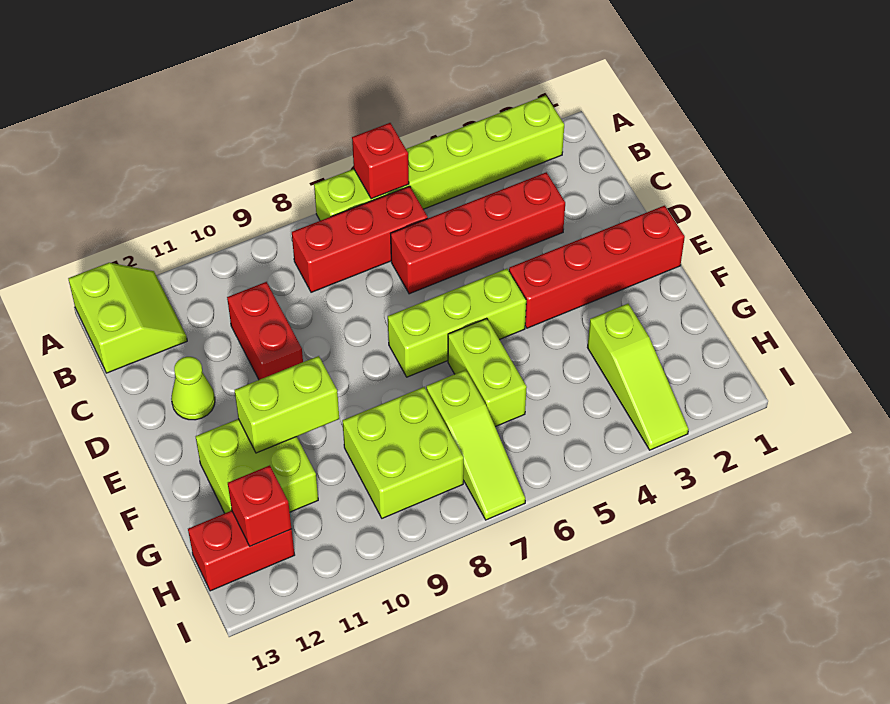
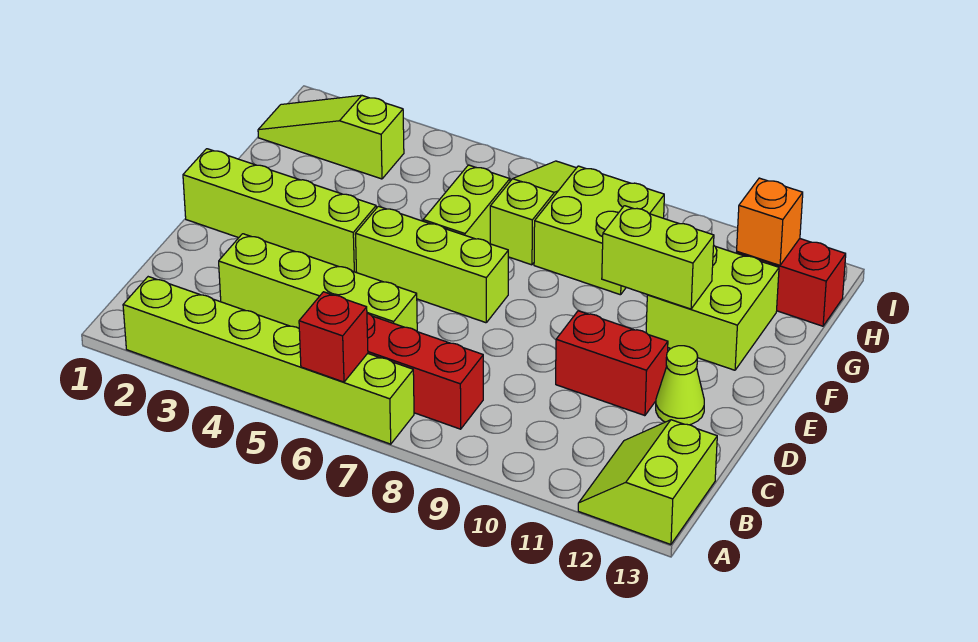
red brick C3:C6 level 1 -> lime brick C3:C6 level 1
red brick C10:D10 level 1 -> red brick D10:D11 level 1
red brick E1:E4 level 1 -> lime brick E1:E4 level 1
lime slope G3:I3 level 1 top G -> lime slope H1:H3 level 1 top 3
red brick H12 level 2 -> orange brick H12 level 2

